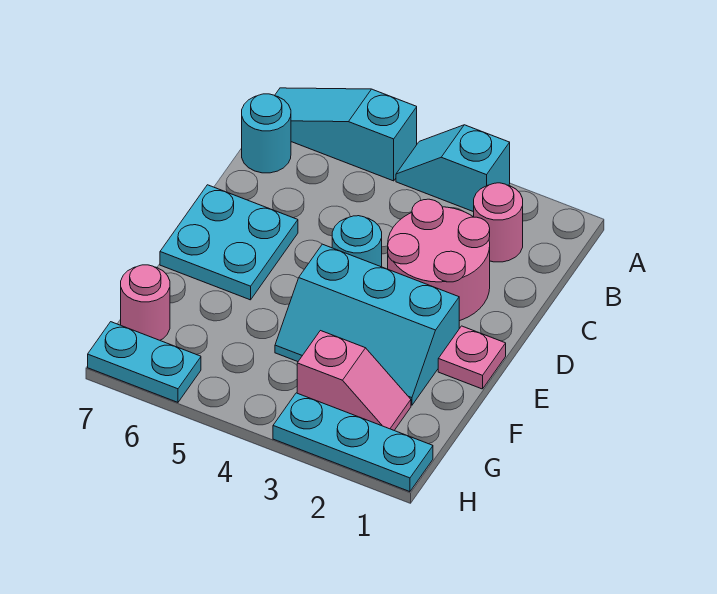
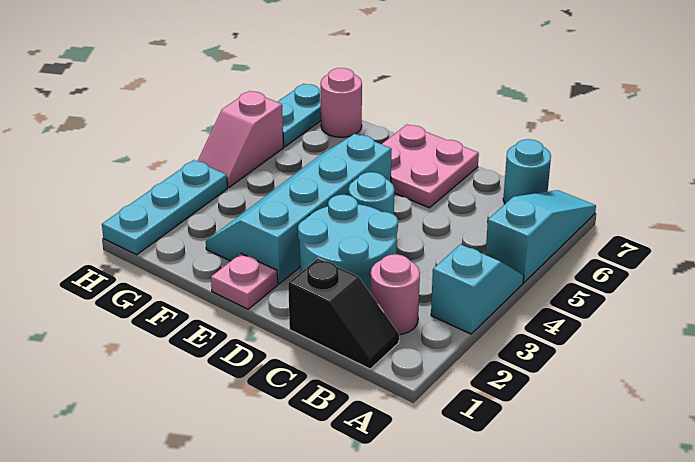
none -> black slope B1:C1 level 1 top C
pink round brick C2:D3 level 1 -> cyan round brick C2:D3 level 1
cyan plate D6:E7 level 1 -> pink plate D6:E7 level 1
cyan slope E2:F4 level 1 top E -> cyan slope E2:F5 level 1 top E
pink slope G2:G3 level 1 top 3 -> pink slope H4:H5 level 1 top 5

